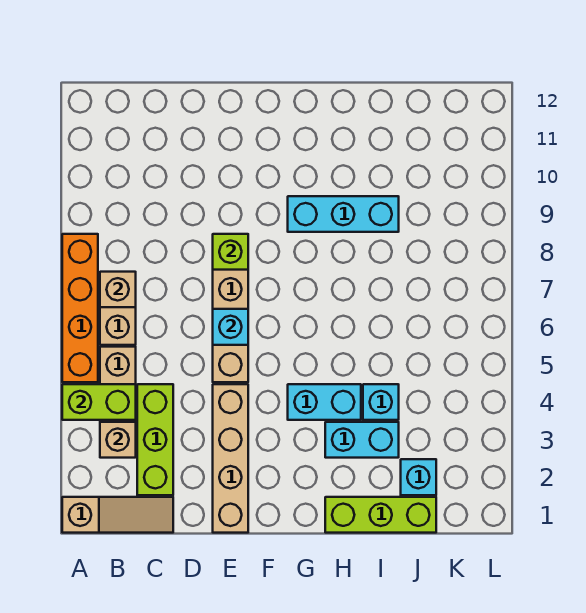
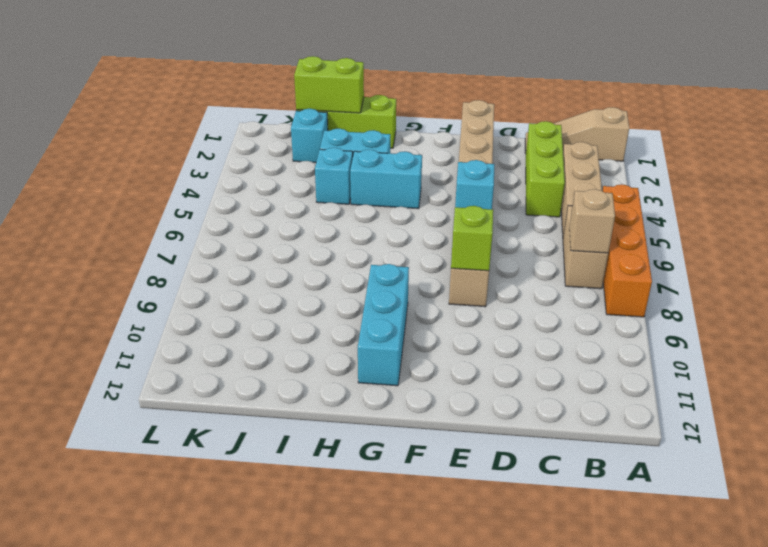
lime brick A4:B4 level 2 -> lime brick I1:J1 level 2
tan brick B3 level 2 -> none
cyan brick G9:I9 level 1 -> cyan brick G9:G11 level 1

